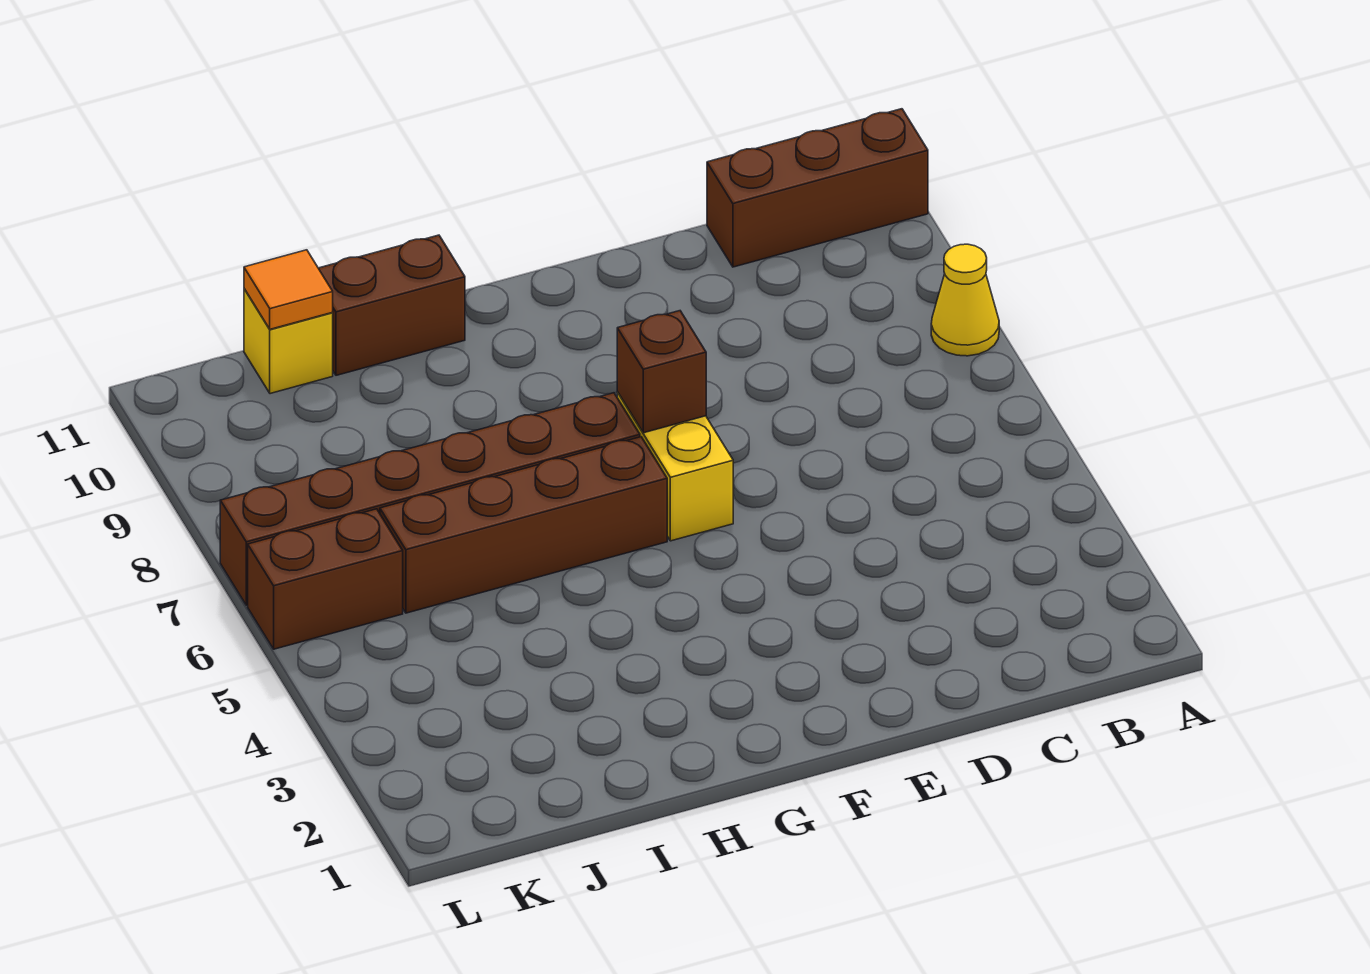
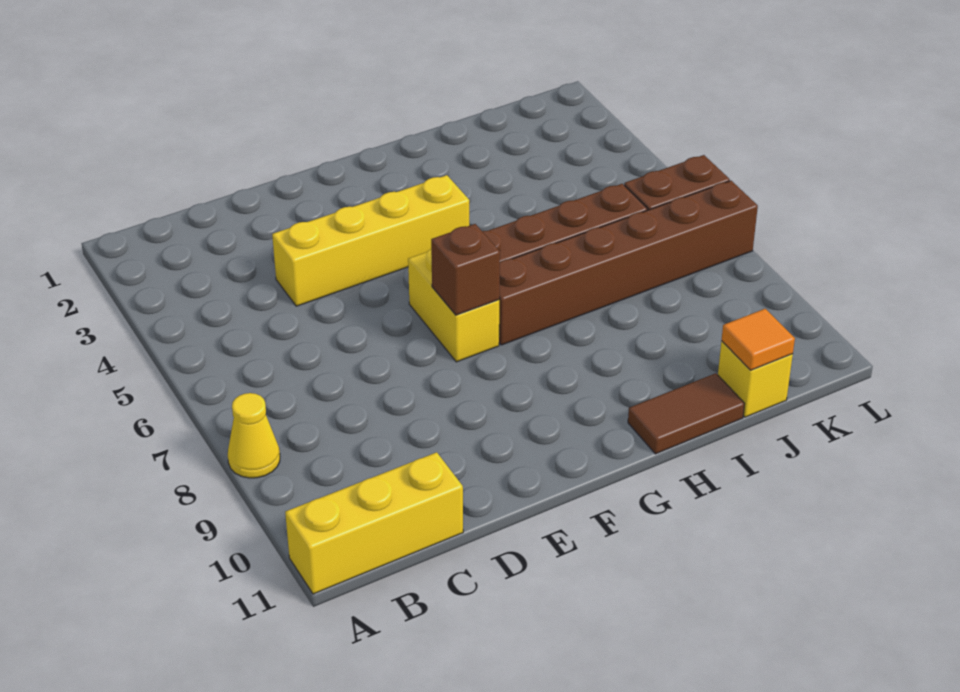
brown brick A11:C11 level 1 -> yellow brick A11:C11 level 1
none -> yellow brick D4:G4 level 1
brown brick H11:I11 level 1 -> brown tile H11:I11 level 1

